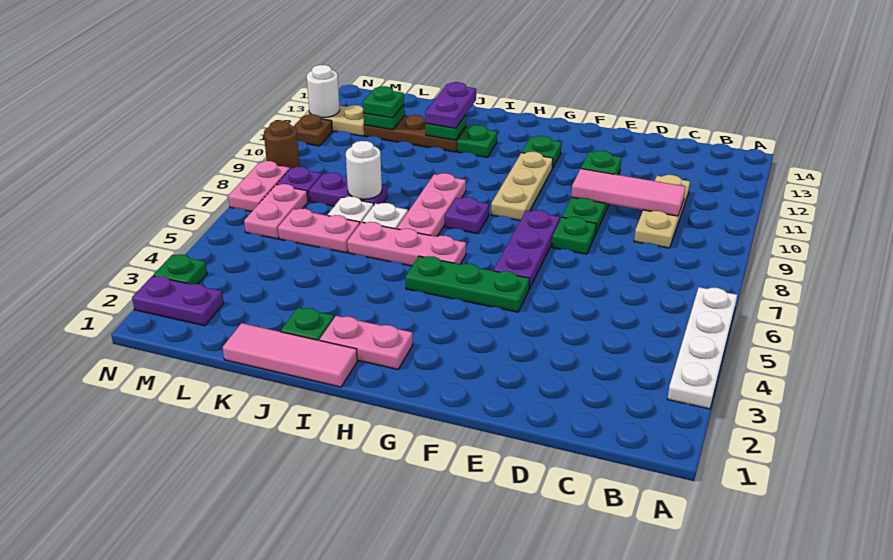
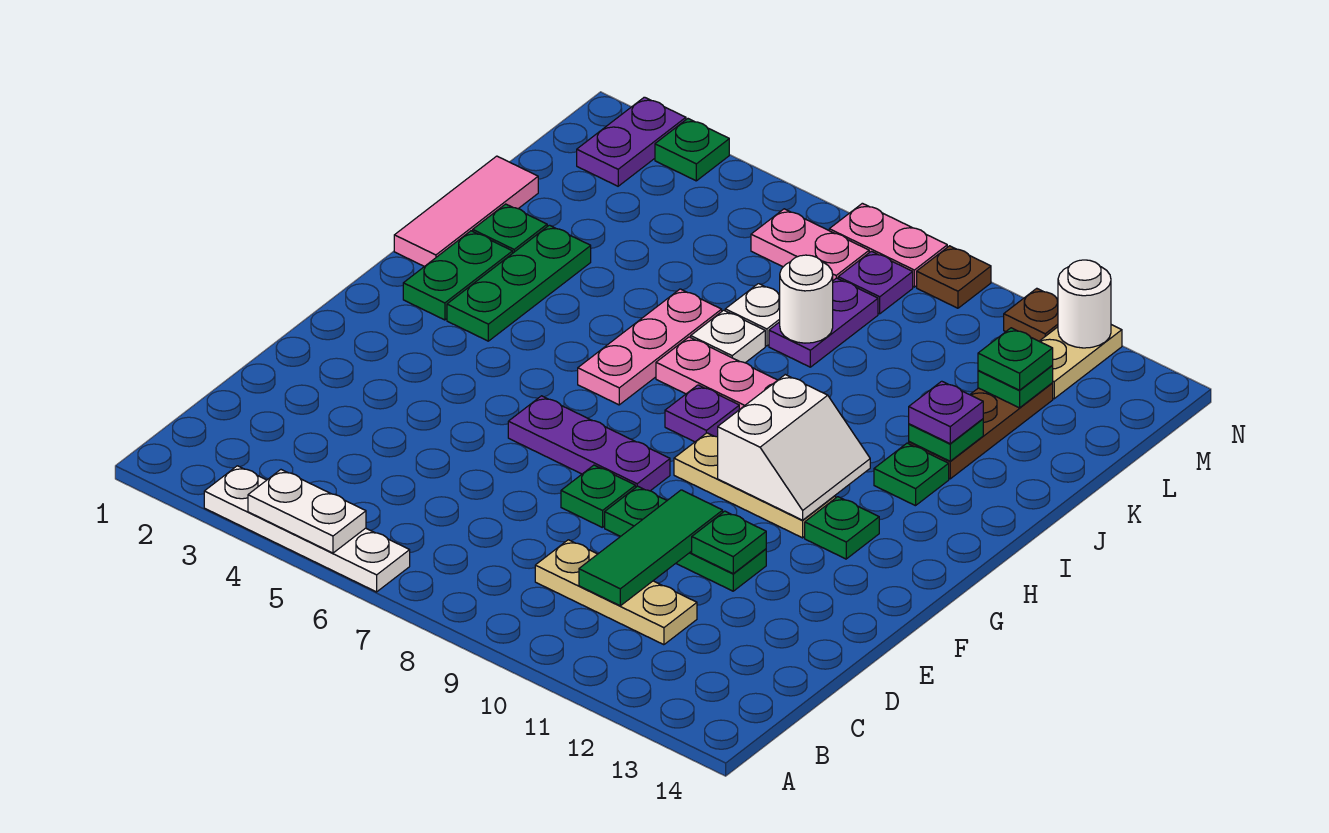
none -> white plate A4:A5 level 2
pink tile C10:E10 level 2 -> green tile C10:E10 level 2
green plate F5:H5 level 1 -> green plate H3:J3 level 1
none -> white slope G10:H11 level 2 top 10
pink plate H2:I2 level 1 -> green plate H2:I2 level 1
purple plate J12:J13 level 3 -> purple plate J12 level 3
pink plate K6:L6 level 1 -> none
brown round brick N9 level 1 -> brown plate N9 level 1

